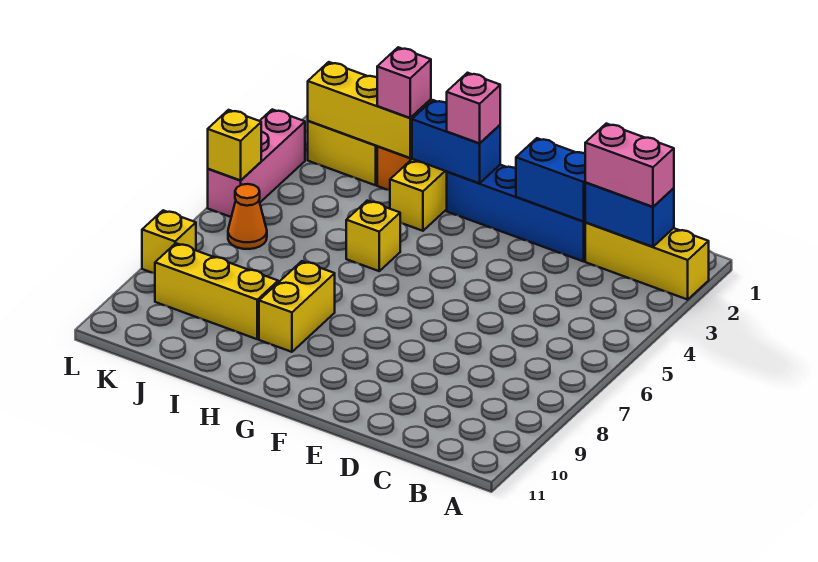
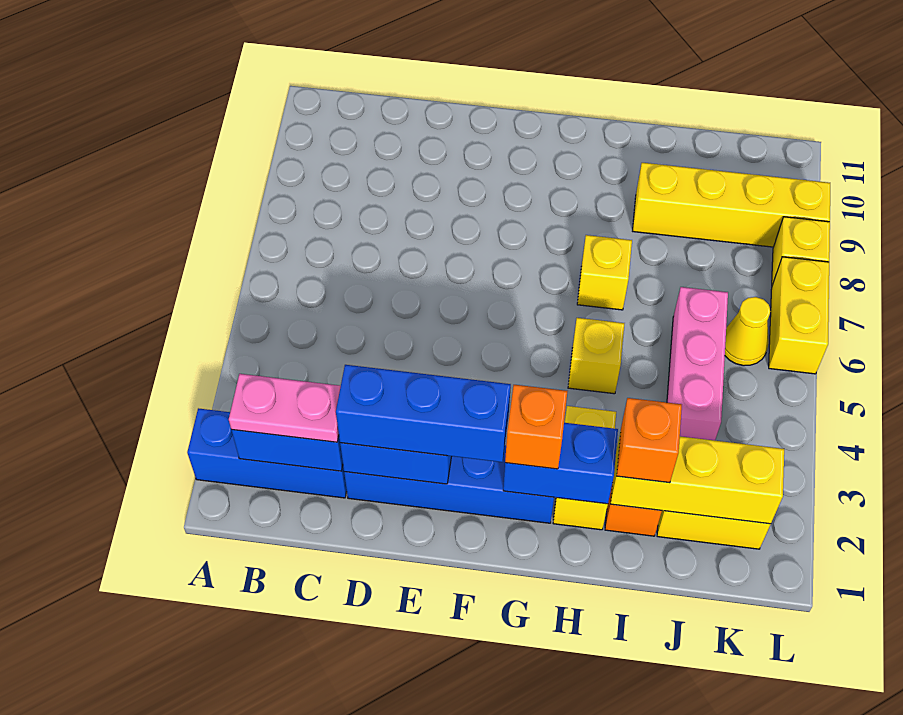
yellow brick A2:C2 level 1 -> blue brick A2:C2 level 1
pink brick B2:C2 level 3 -> pink plate B2:C2 level 3
none -> blue brick D2:F2 level 3
pink brick G2 level 3 -> orange brick G2 level 3
yellow brick H8:H9 level 1 -> yellow brick L6:L7 level 1
pink brick I2 level 3 -> orange brick I2 level 3
yellow brick I9:K9 level 1 -> yellow brick I9:L9 level 1
orange cone K6 level 1 -> yellow cone K6 level 1
pink brick L3:L5 level 1 -> pink brick J4:J6 level 1
yellow brick L5 level 2 -> yellow brick H7 level 1

